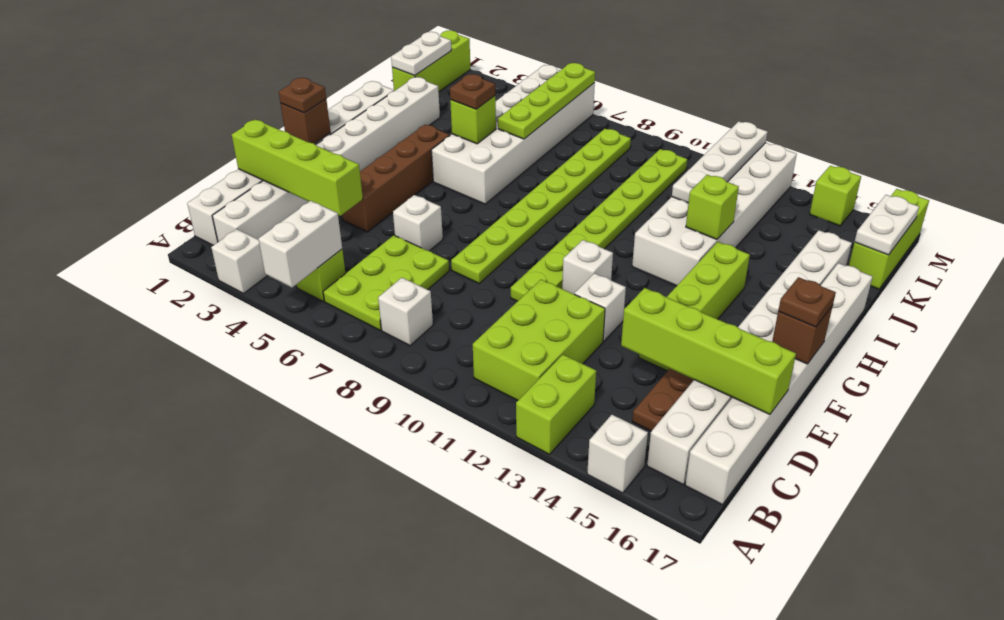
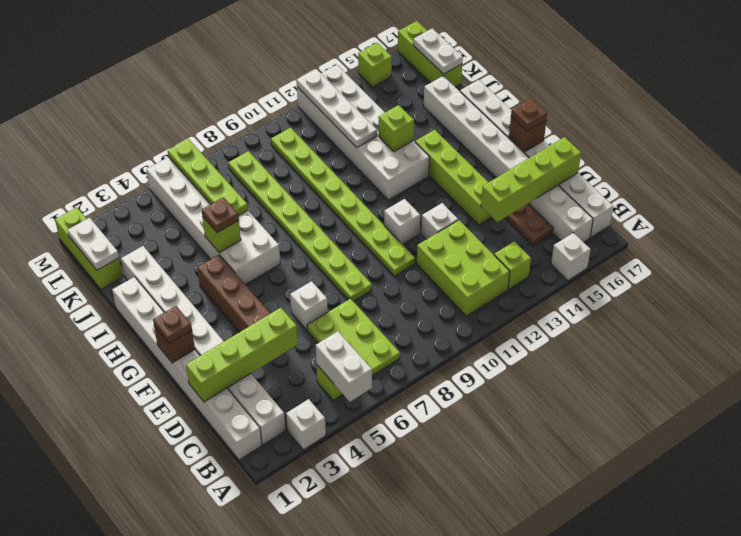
lime brick A13:B13 level 1 -> lime brick B13 level 1
white brick B8 level 1 -> none

